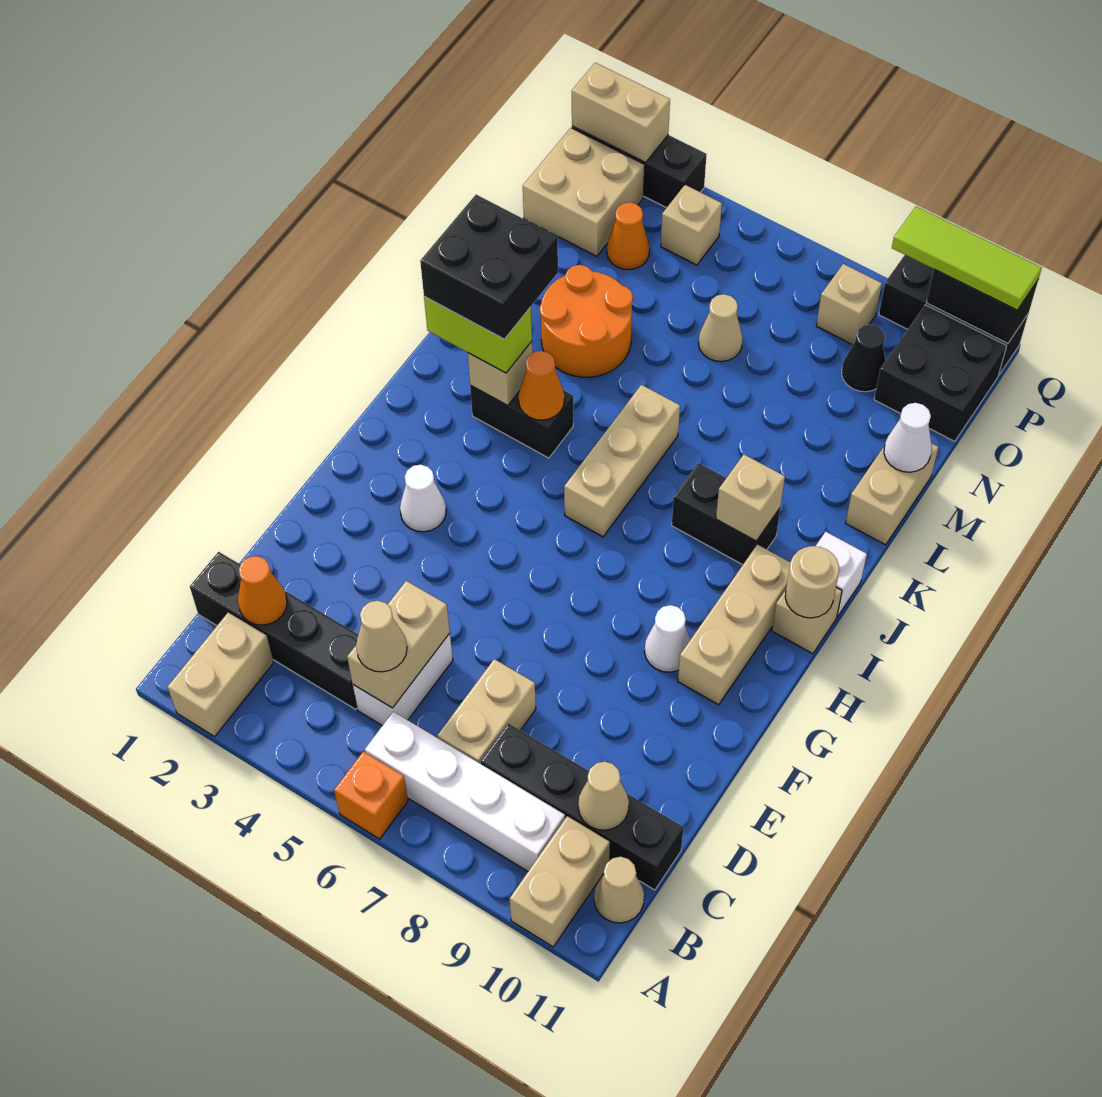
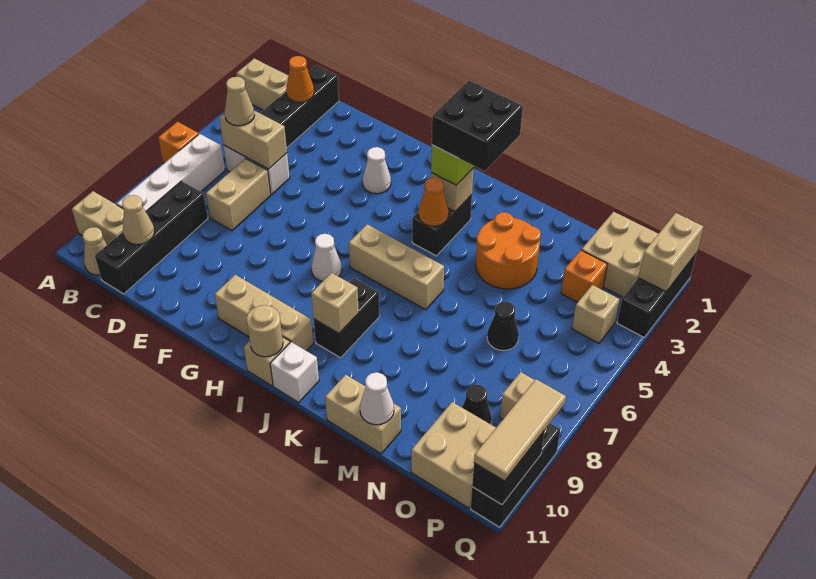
tan brick C7:D7 level 1 -> tan brick D6:D7 level 1
white cone G9 level 1 -> white cone H7 level 1
tan cone N6 level 1 -> black cone N6 level 1
orange cone O3 level 1 -> orange brick O3 level 1
black brick O10:P11 level 1 -> tan brick O10:P11 level 1
lime tile Q9:Q11 level 3 -> tan tile Q9:Q11 level 3

